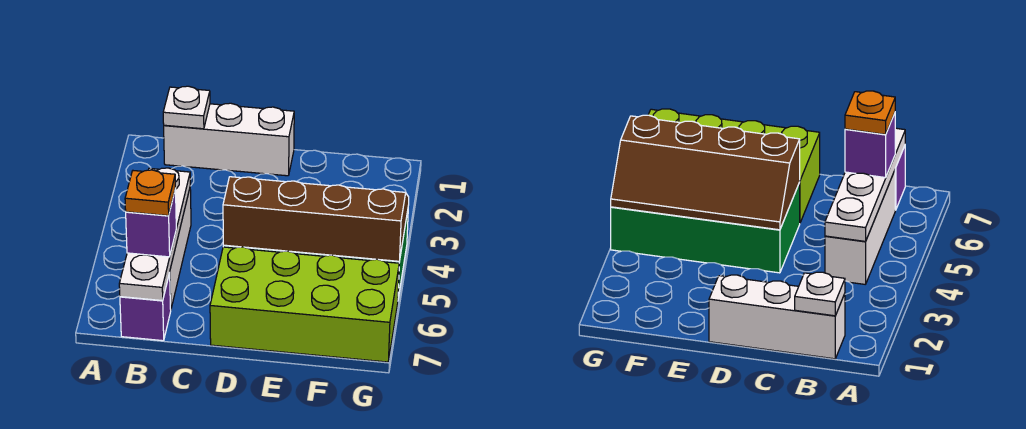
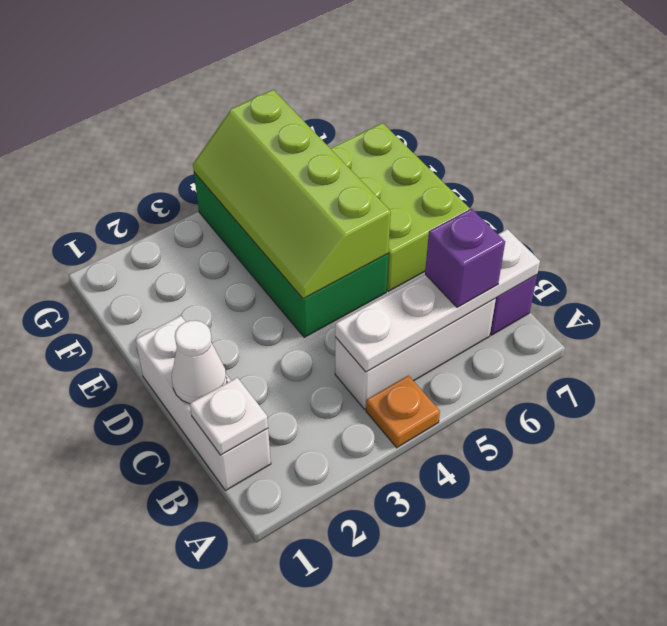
orange plate B6 level 4 -> orange plate A4 level 1
none -> white cone C1 level 2
brown slope D4:G5 level 2 top 5 -> lime slope D4:G5 level 2 top 5
lime brick D6:G7 level 1 -> lime brick D6:F7 level 1

